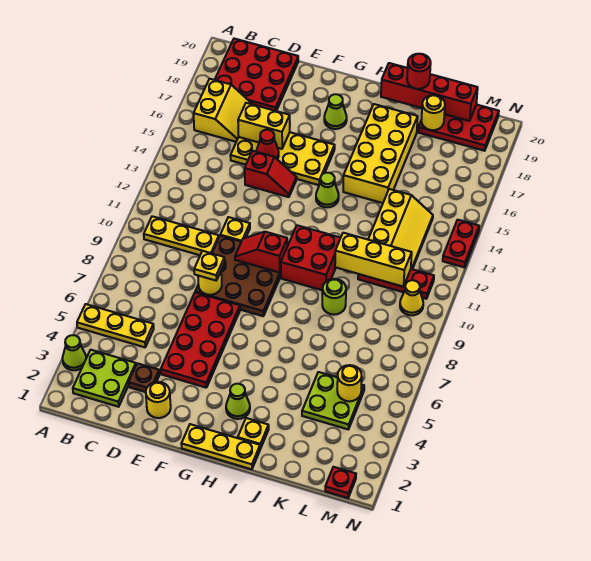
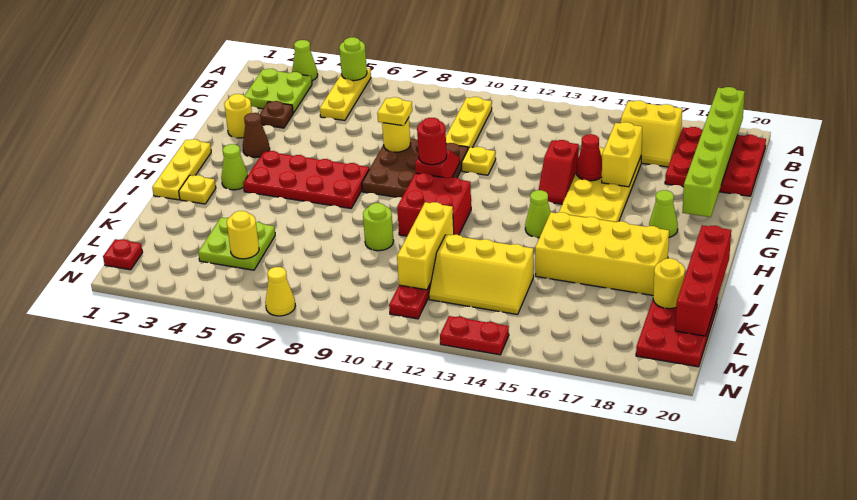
none -> lime round brick A5 level 2
none -> lime brick A19:F19 level 2
red plate E4:F7 level 1 -> red plate G4:H7 level 1
none -> brown cone F3 level 1
red round brick J20 level 3 -> red round brick G10 level 3
yellow cone M10 level 1 -> yellow cone N7 level 1

